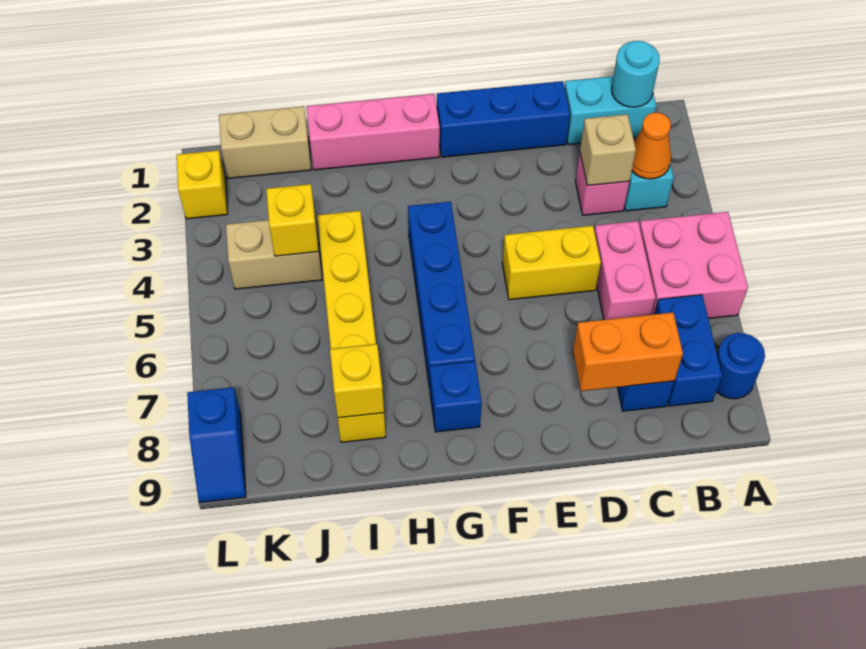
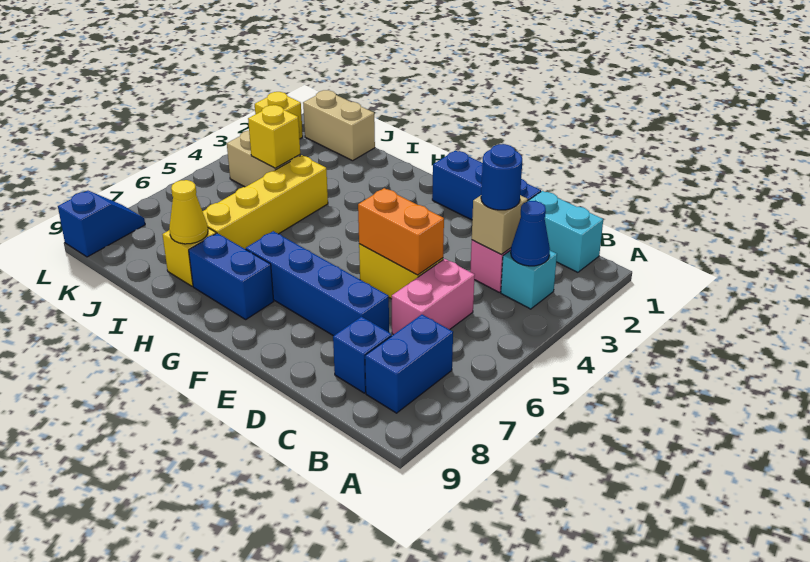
pink brick A5:B6 level 1 -> none
blue round brick A8 level 1 -> blue round brick C3 level 3
cyan round brick B1 level 2 -> none
orange cone B3 level 2 -> blue cone B3 level 2
orange brick C8:D8 level 2 -> orange brick D5:E5 level 2
pink brick G1:I1 level 1 -> none
blue brick G4:G7 level 1 -> blue brick D7:G7 level 1
blue brick G8 level 1 -> blue brick G8:H8 level 1
yellow brick I8 level 2 -> yellow cone I8 level 2
blue slope L8:L9 level 1 top 8 -> blue slope L8:L9 level 1 top 9

